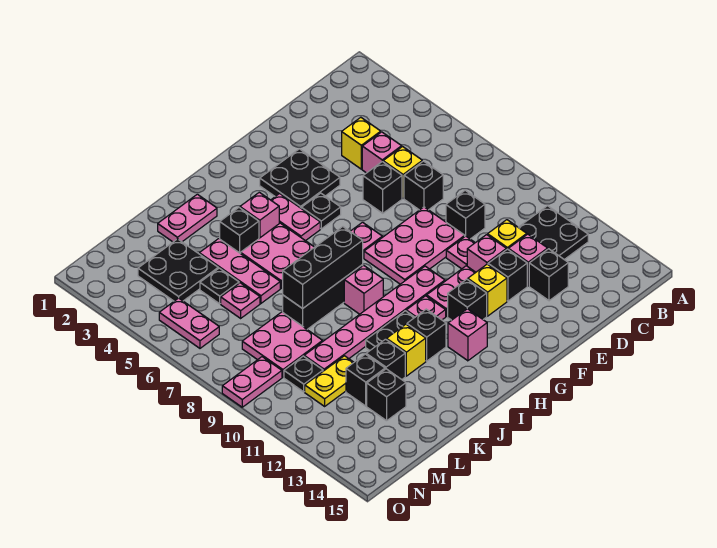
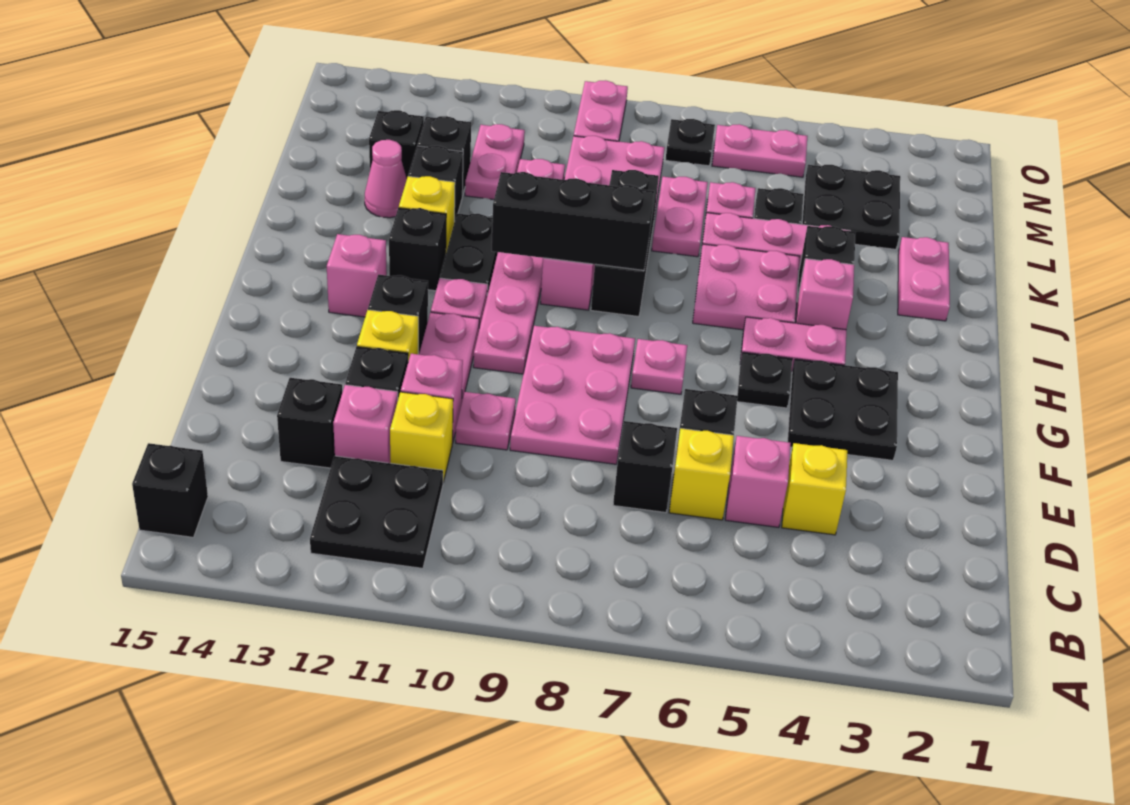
black brick D9 level 1 -> black brick B15 level 1
black brick I8:K8 level 2 -> black brick I8:I10 level 2
none -> pink plate K7:L7 level 1
none -> pink cone K13 level 1
yellow plate L11:M11 level 1 -> pink plate L11:M11 level 1
black plate M10 level 1 -> black plate N7 level 1

